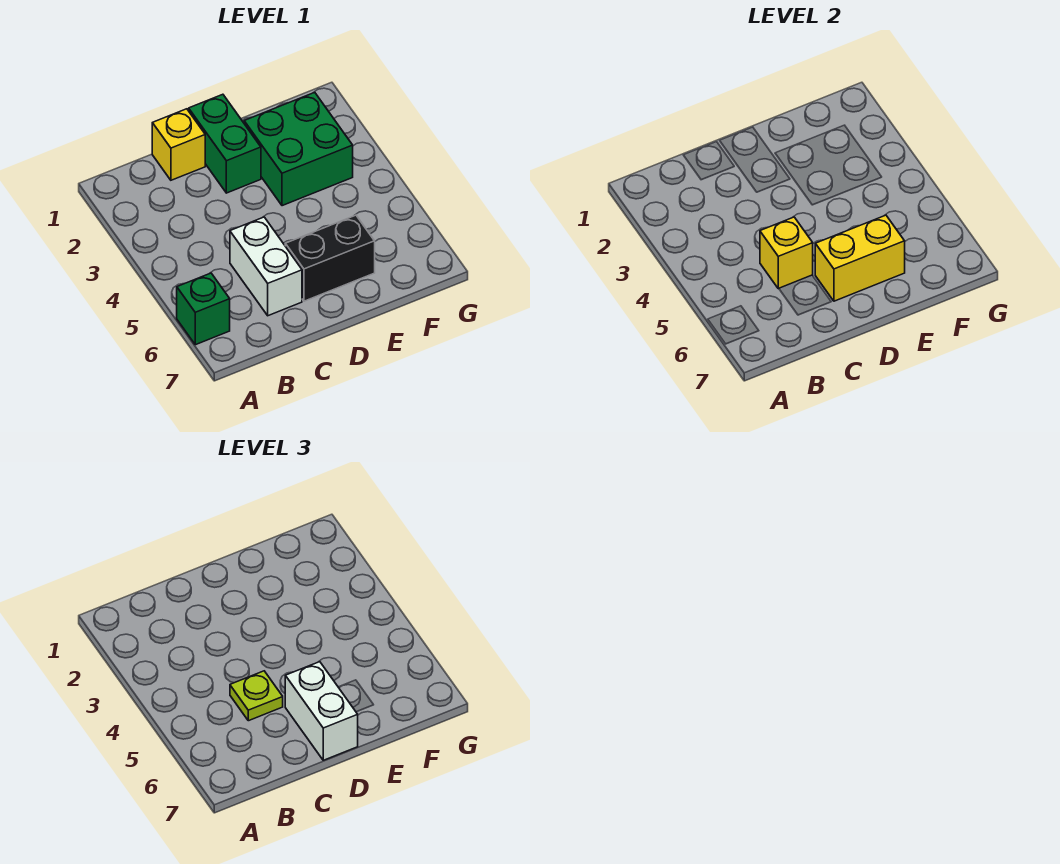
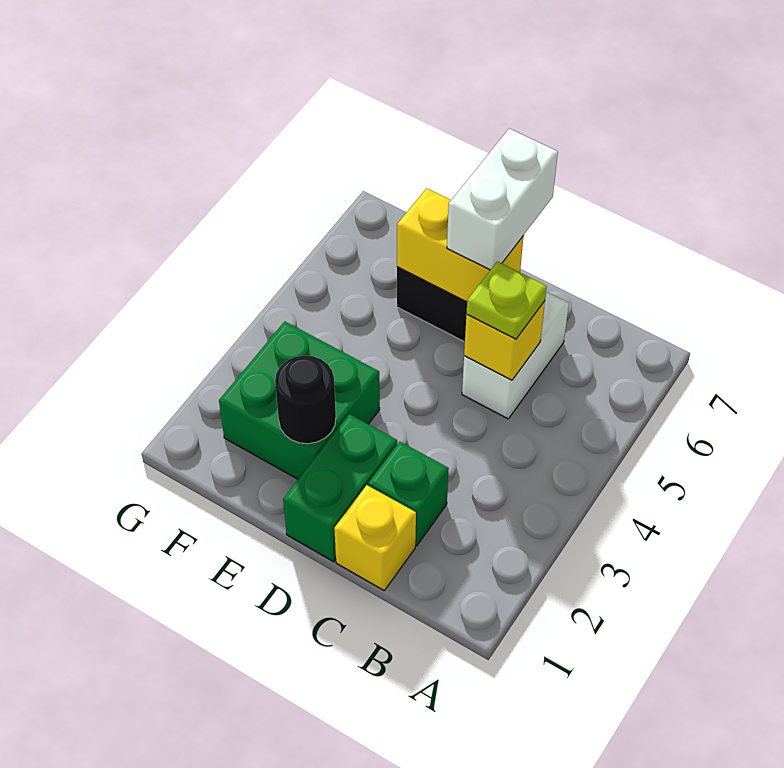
green brick A6 level 1 -> green brick C2 level 1
none -> black round brick E2 level 2

